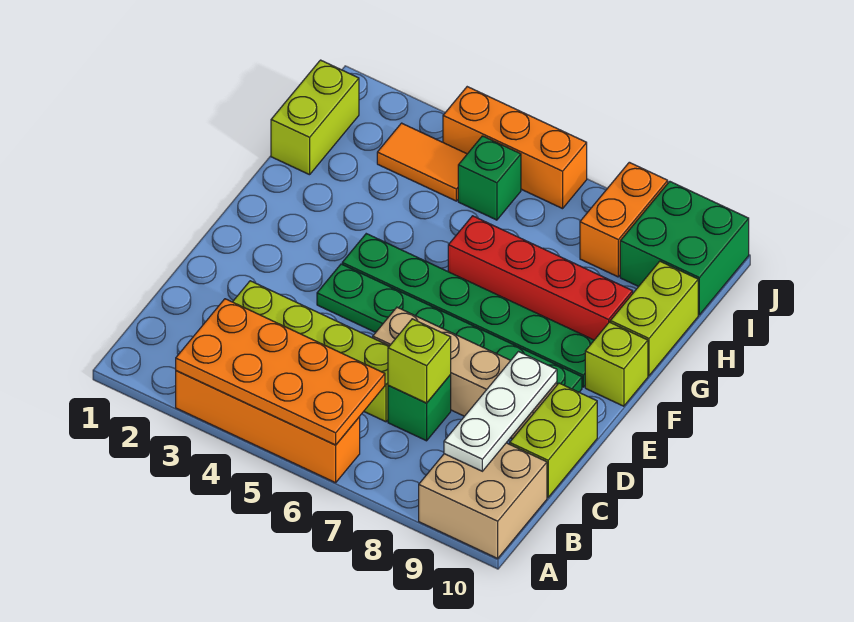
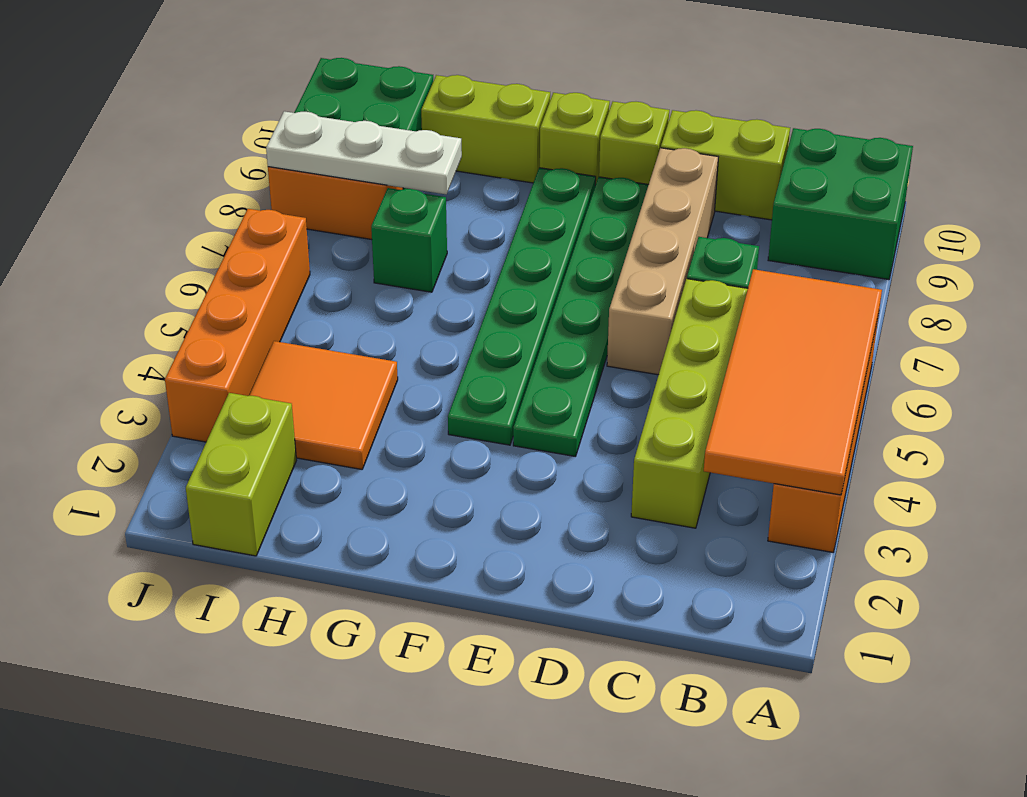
orange plate A3:B6 level 2 -> orange tile A3:B6 level 2
tan brick A9:B10 level 1 -> green brick A9:B10 level 1
white plate B9:D9 level 2 -> white plate H8:J8 level 2
lime brick C7 level 2 -> lime brick E10 level 1
red brick G6:G9 level 1 -> none
lime brick H1:I1 level 1 -> lime brick I1:I2 level 1
orange tile I3:I4 level 1 -> orange tile H3:I4 level 1
green brick I5 level 1 -> green brick H7 level 1
orange brick J4:J6 level 1 -> orange brick J3:J6 level 1

